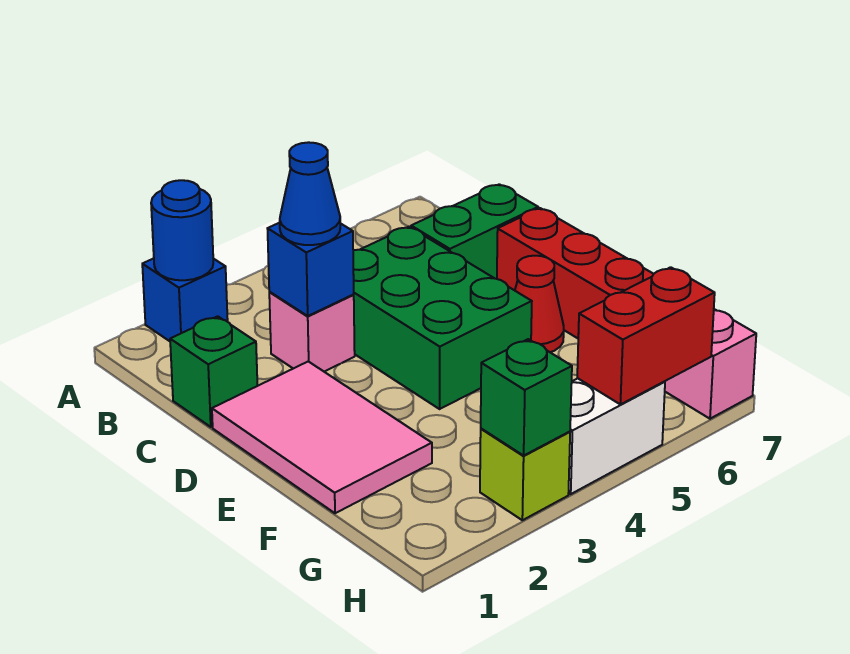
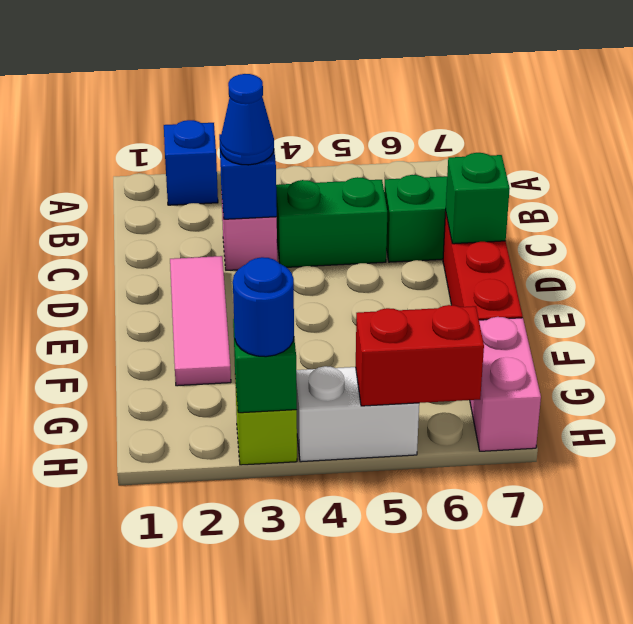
blue round brick A2 level 2 -> blue round brick H3 level 3
green brick C1 level 1 -> green brick D7 level 2
green brick C4:E5 level 1 -> green brick C4:C5 level 1
pink tile D1:F2 level 1 -> pink tile D2:F2 level 1
red cone E6 level 1 -> none

